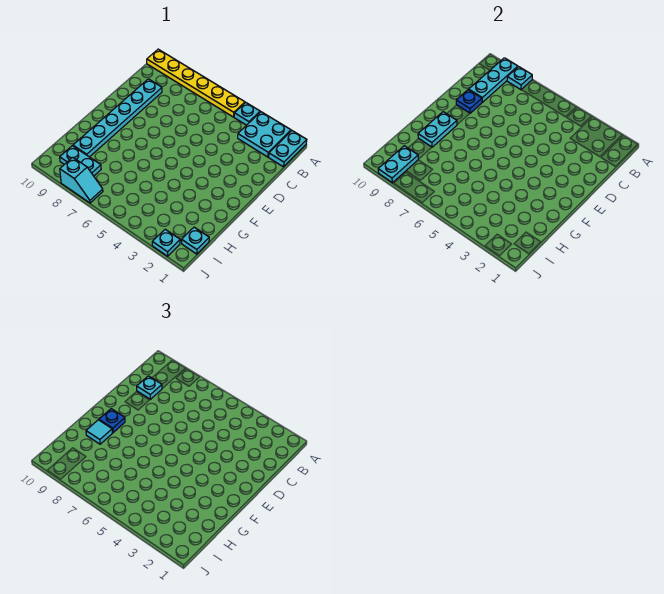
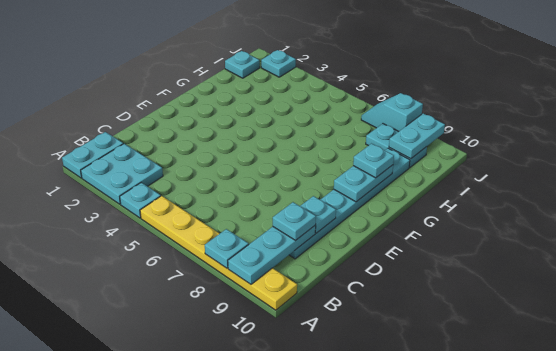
blue plate D9 level 2 -> cyan plate D9 level 2
blue plate F9 level 3 -> none
cyan tile G9 level 3 -> cyan plate G9 level 3

